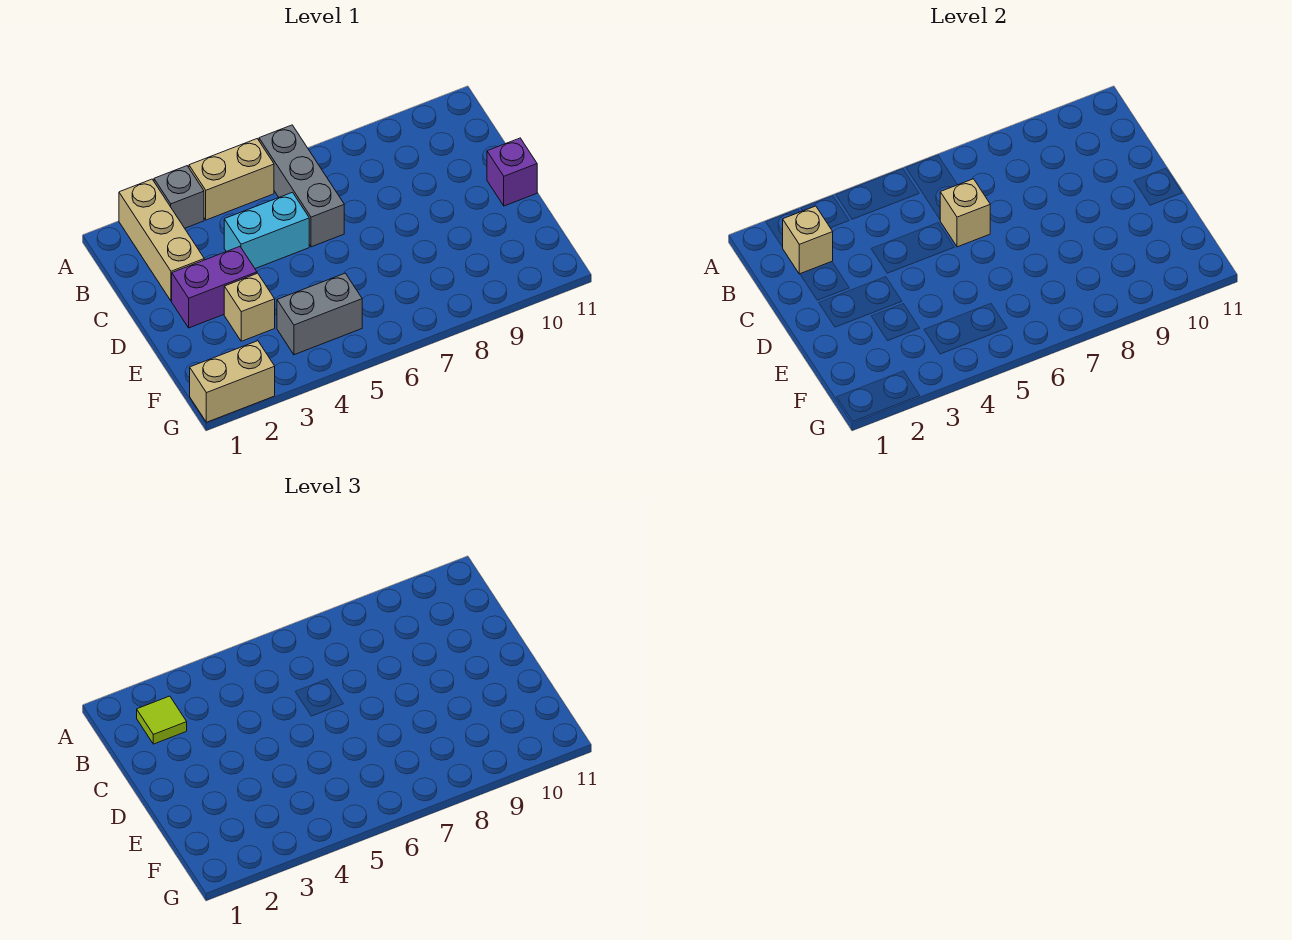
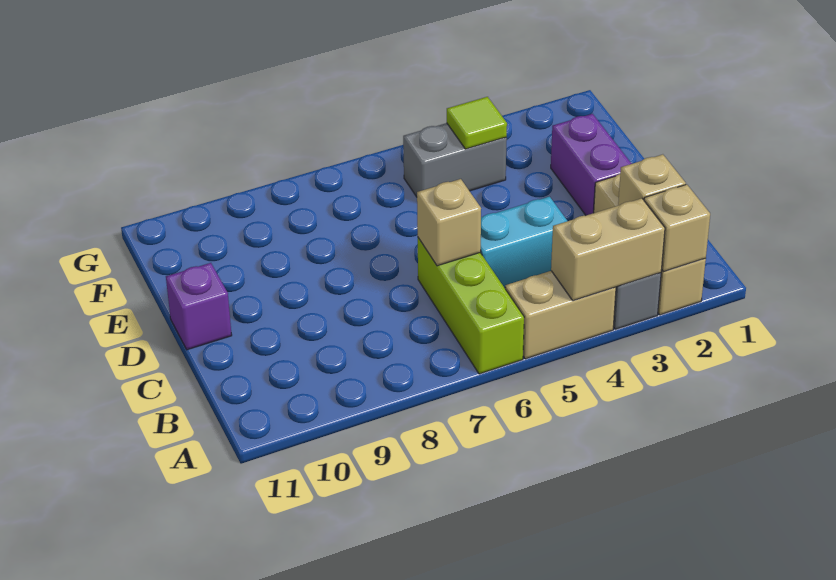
grey brick A6:C6 level 1 -> lime brick A6:C6 level 1
lime tile B2 level 3 -> lime tile F4 level 2
purple brick D2:D3 level 1 -> purple brick D2:E2 level 1
tan brick E3 level 1 -> tan brick A2 level 2
tan brick G1:G2 level 1 -> tan brick A3:A4 level 2

